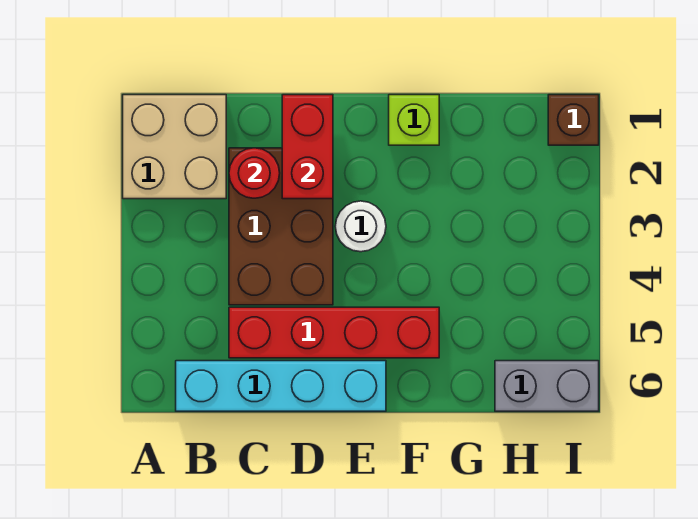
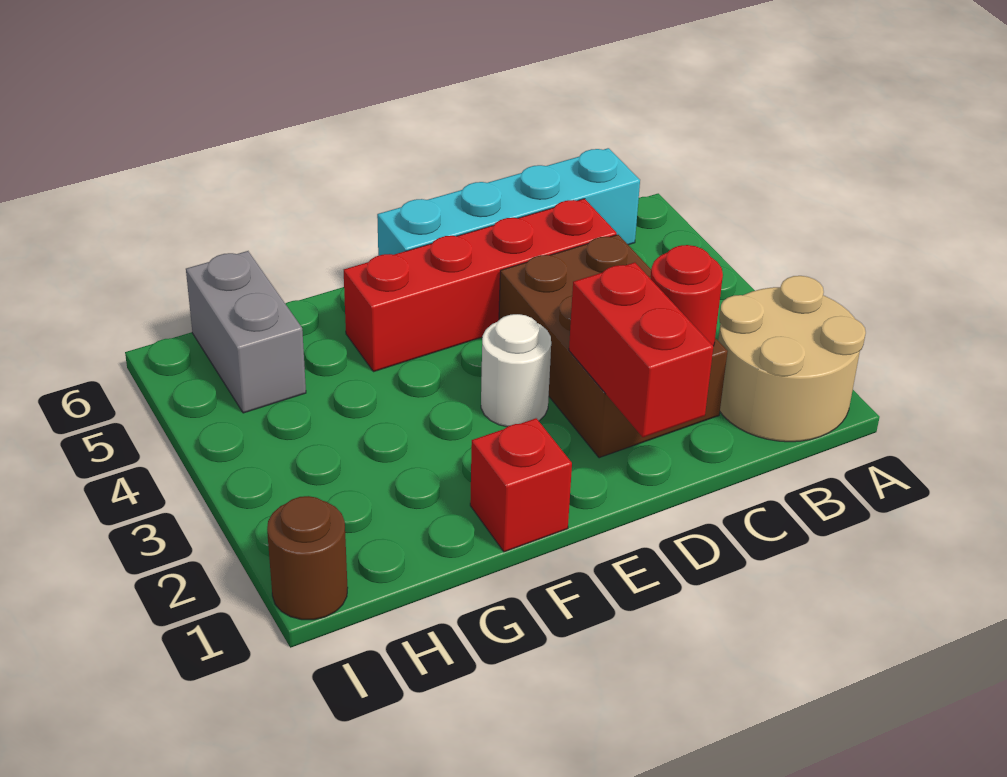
tan brick A1:B2 level 1 -> tan round brick A1:B2 level 1
lime brick F1 level 1 -> red brick F1 level 1
grey brick H6:I6 level 1 -> grey brick H5:H6 level 1
brown brick I1 level 1 -> brown round brick I1 level 1

